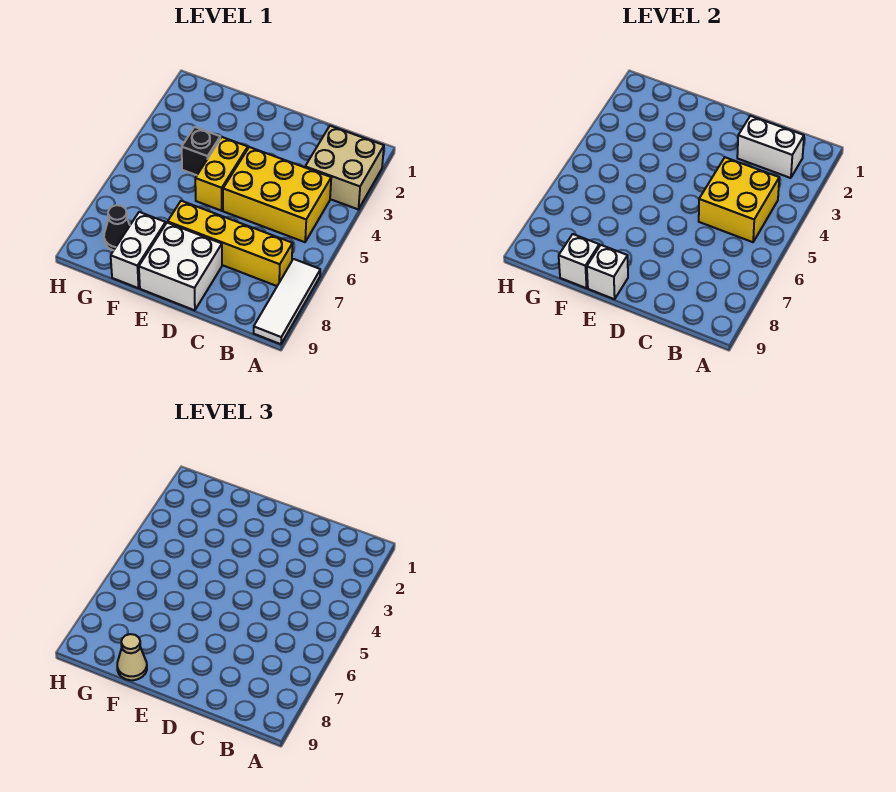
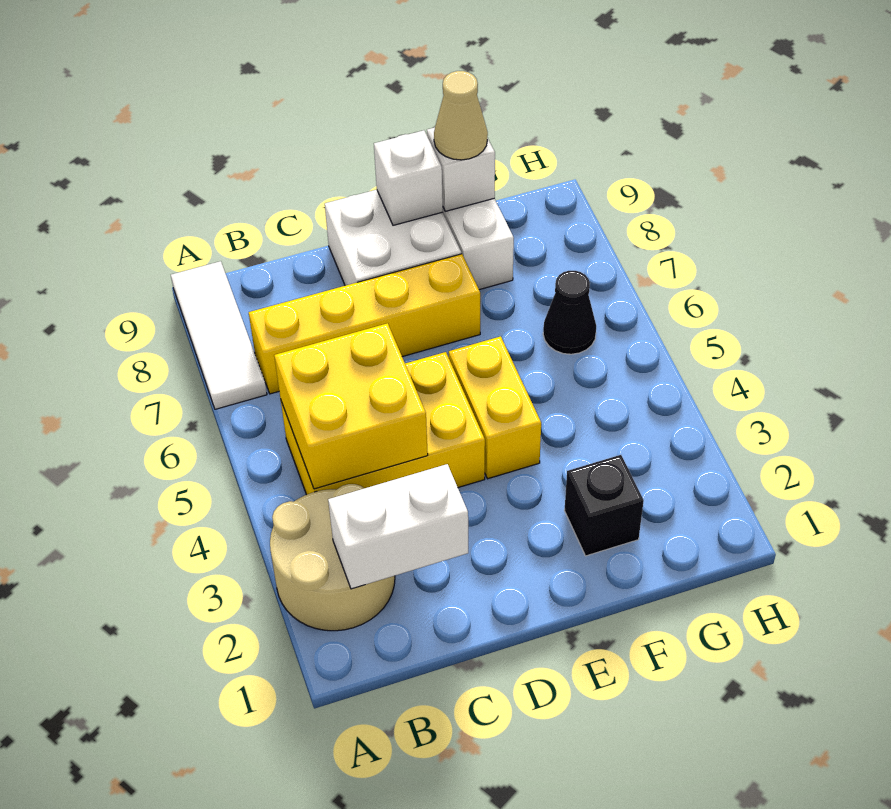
tan brick A2:B3 level 1 -> tan round brick A2:B3 level 1
black brick F4 level 1 -> black brick F2 level 1
black cone G8 level 1 -> black cone G6 level 1

